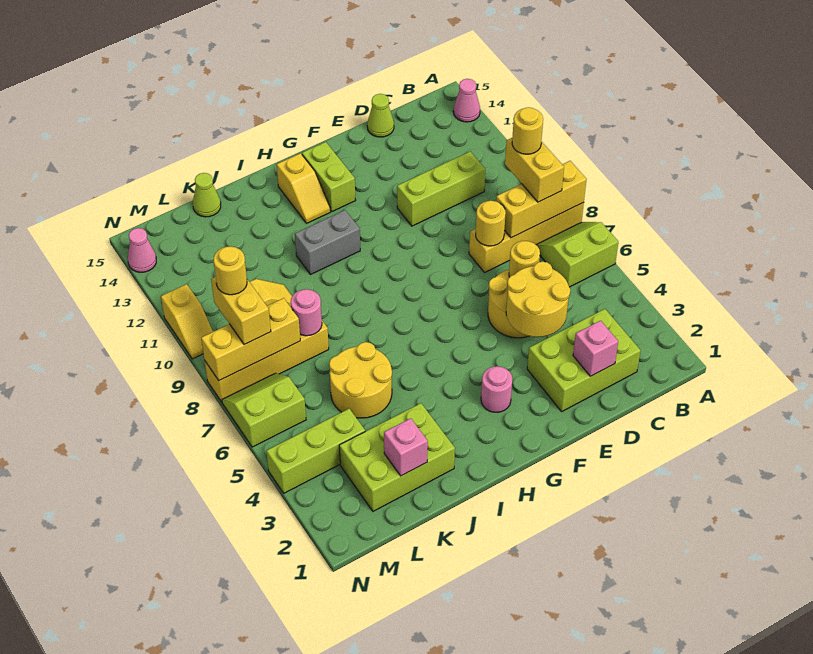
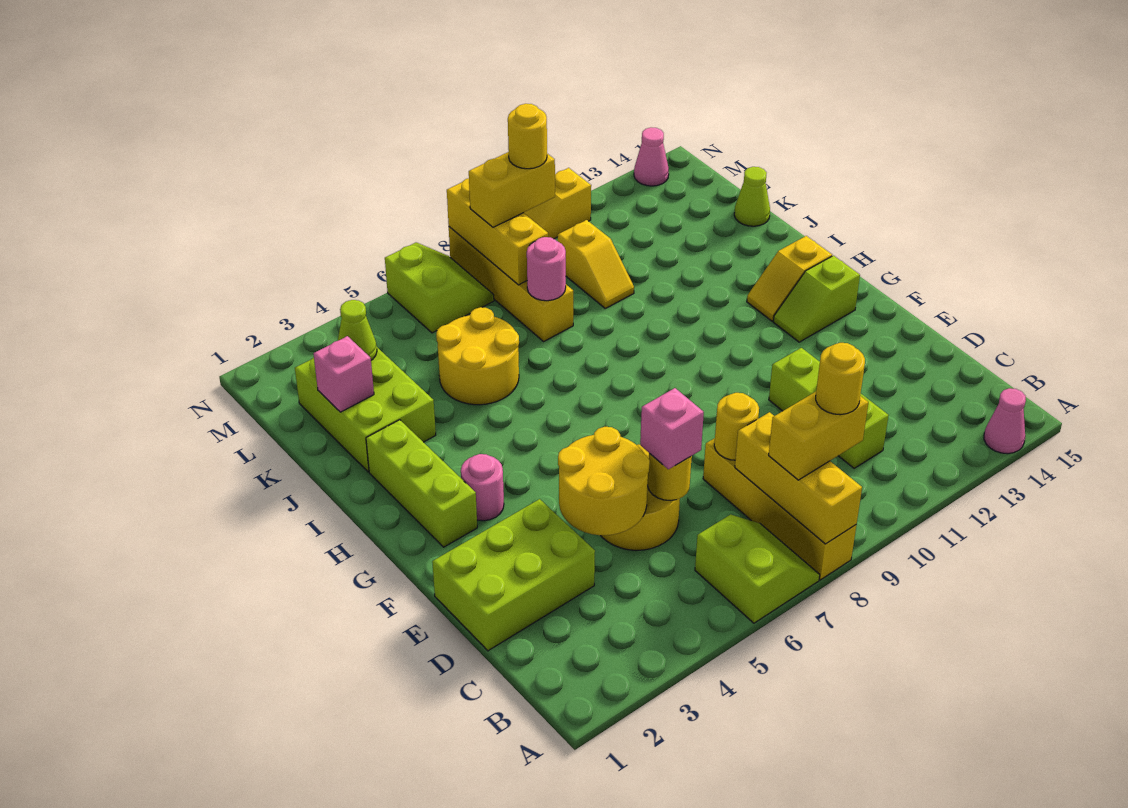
lime brick C2:E3 level 1 -> lime brick D1:E3 level 1
pink brick D2 level 2 -> pink brick D6 level 3
lime cone D15 level 1 -> lime cone L3 level 2
lime brick G13:G14 level 1 -> lime slope G13:G14 level 1 top 14
grey brick H11:I11 level 1 -> none
lime brick L4:N4 level 1 -> lime brick G2:I2 level 1

